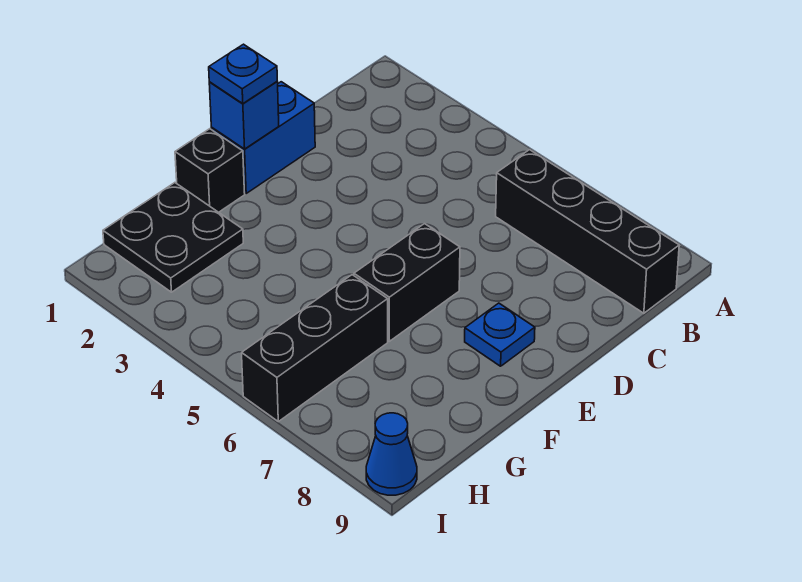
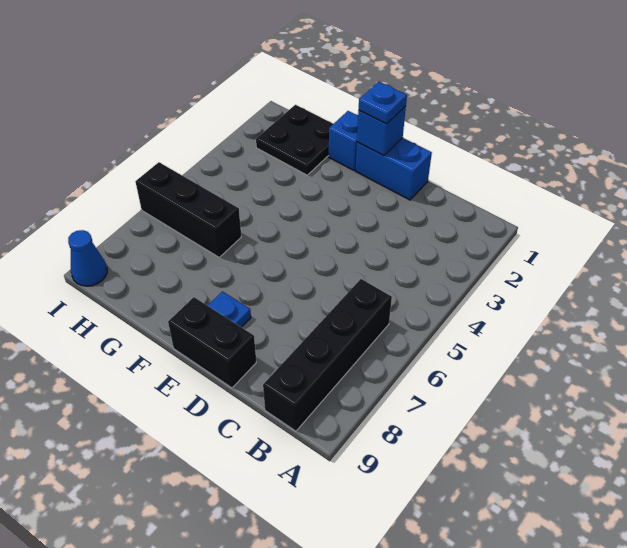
black brick E6:F6 level 1 -> black brick D9:E9 level 1
black brick F1 level 1 -> blue brick F1 level 1

